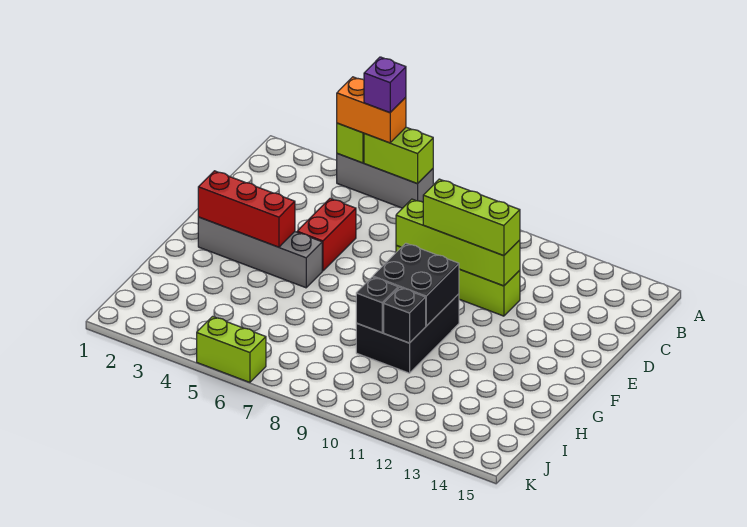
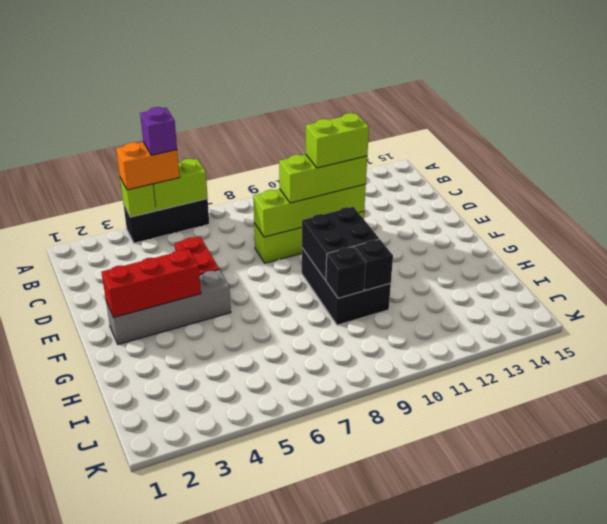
grey brick A4:A6 level 1 -> black brick A4:A6 level 1
lime brick K5:K6 level 1 -> lime brick D10:D11 level 4

